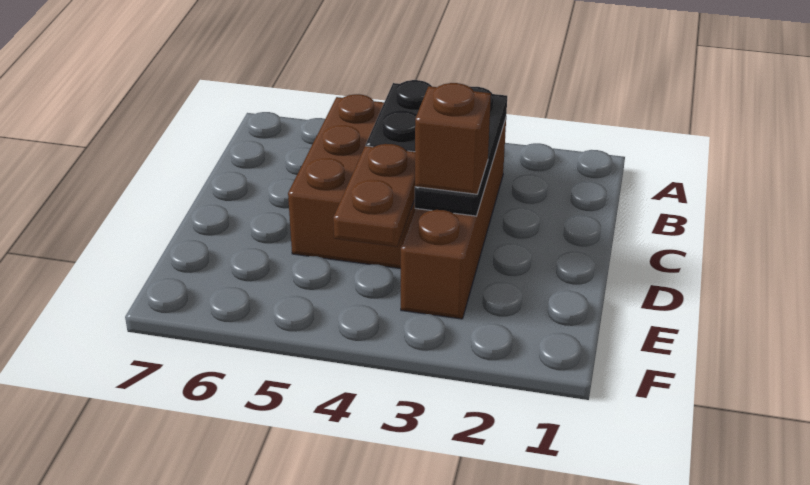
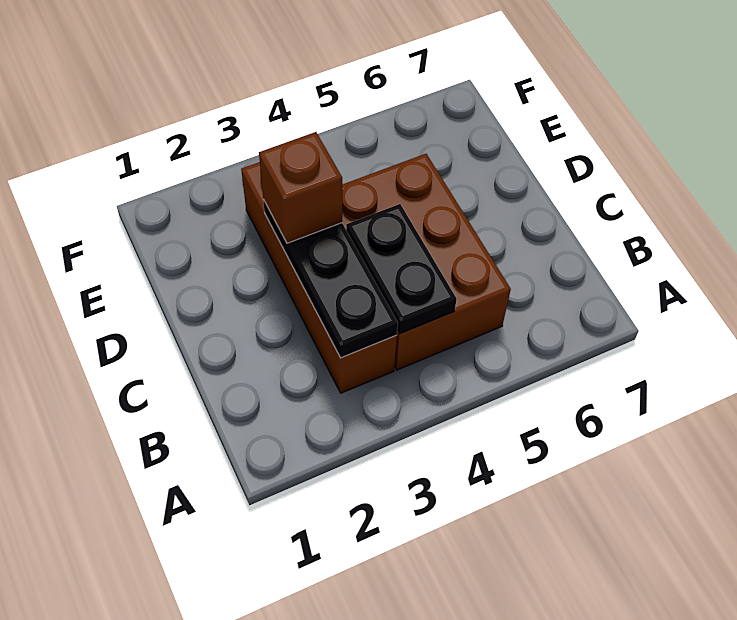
brown plate D4:E4 level 2 -> none

